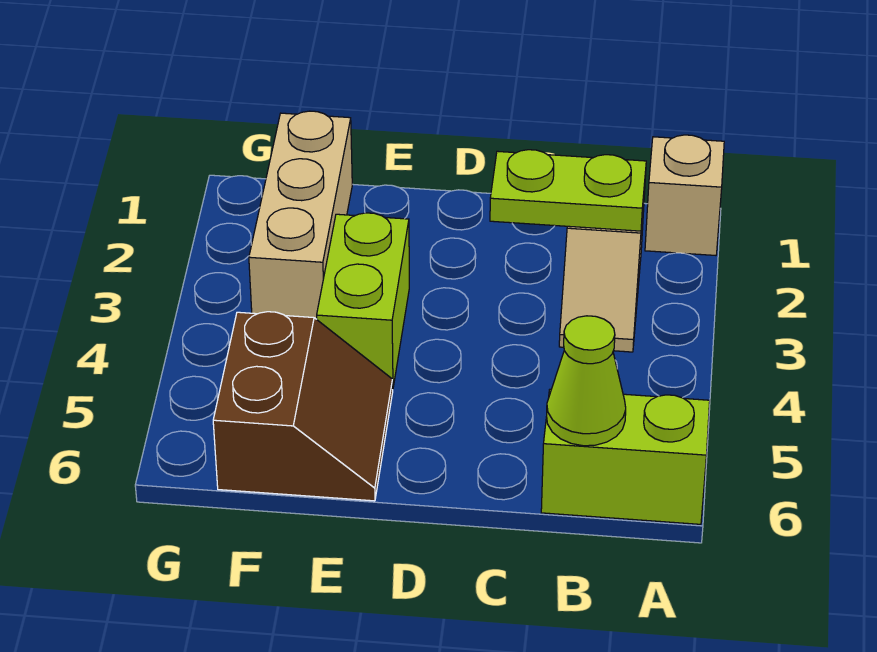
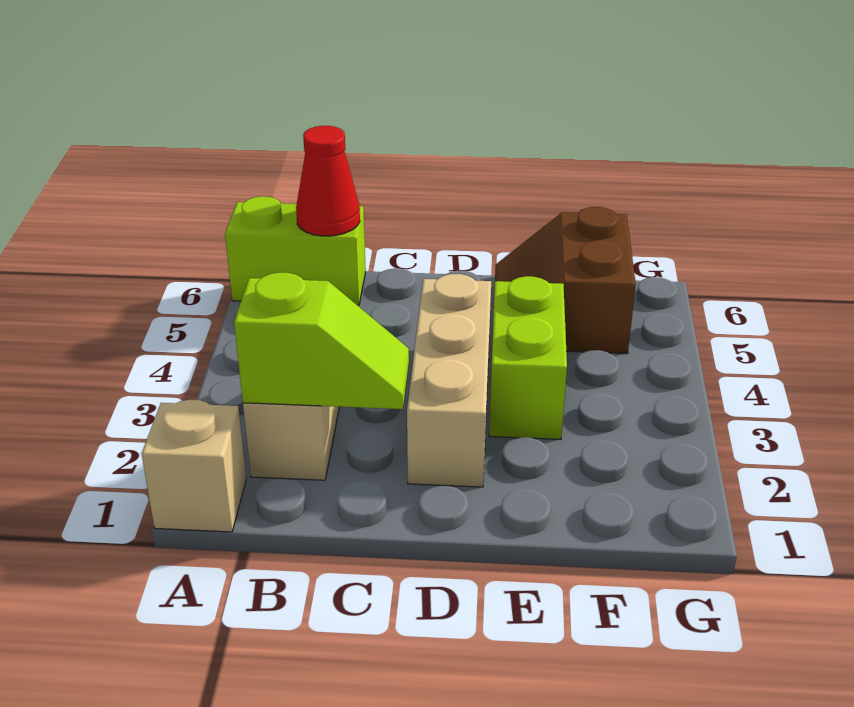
lime plate B2:C2 level 2 -> lime slope B2:C2 level 2 top B
lime cone B6 level 2 -> red cone B6 level 2
tan brick F1:F3 level 1 -> tan brick D2:D4 level 1

